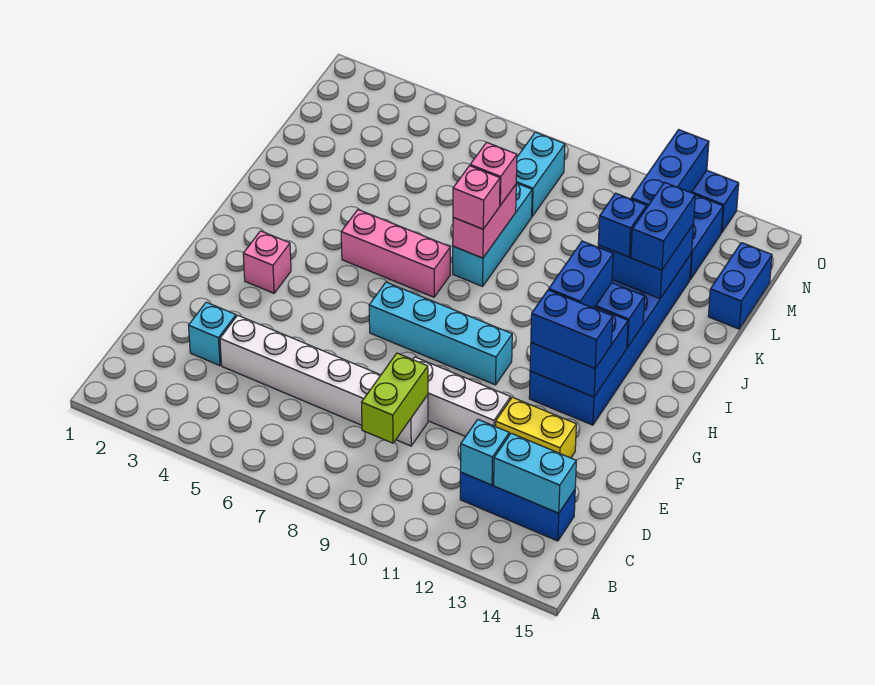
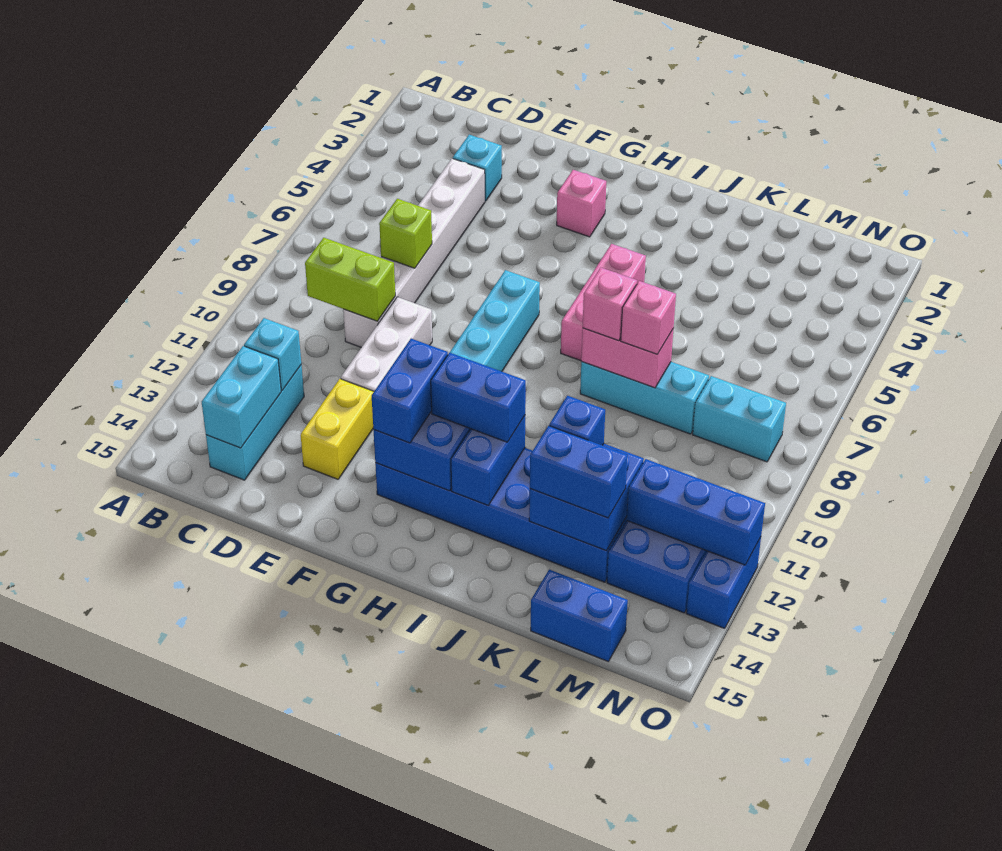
blue brick C12:C14 level 1 -> cyan brick C12:C14 level 1
none -> lime brick D7 level 2

